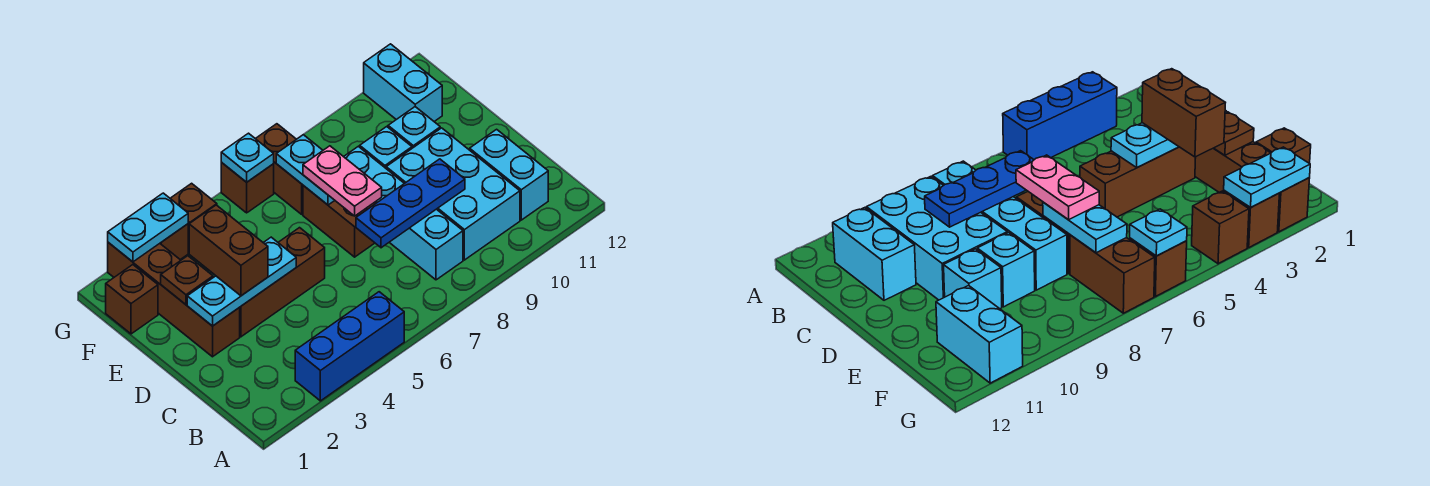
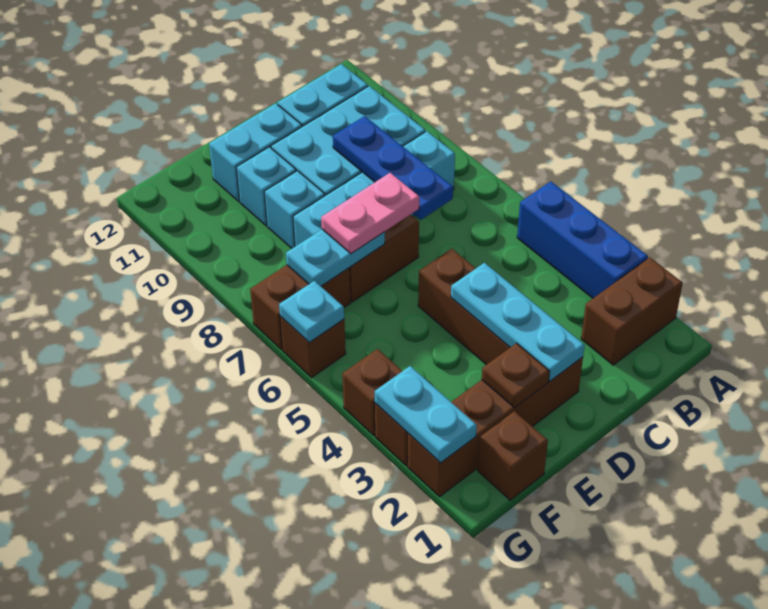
brown brick D3:E3 level 3 -> brown brick A2:B2 level 1
cyan brick F11:G11 level 1 -> cyan brick D11:E11 level 1

